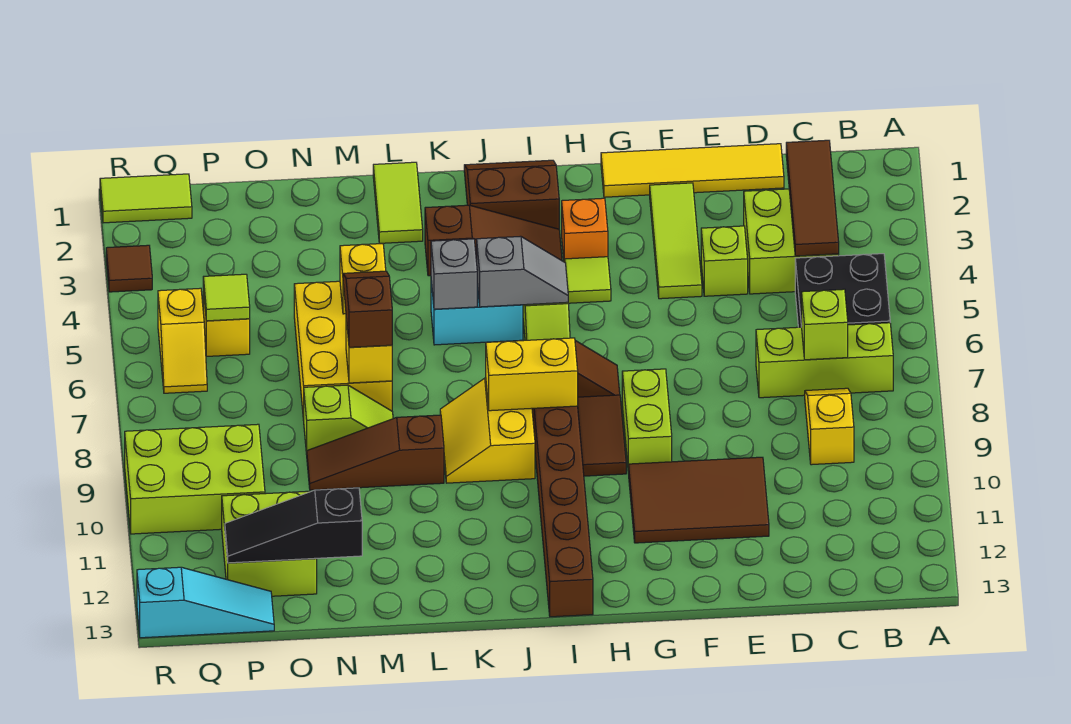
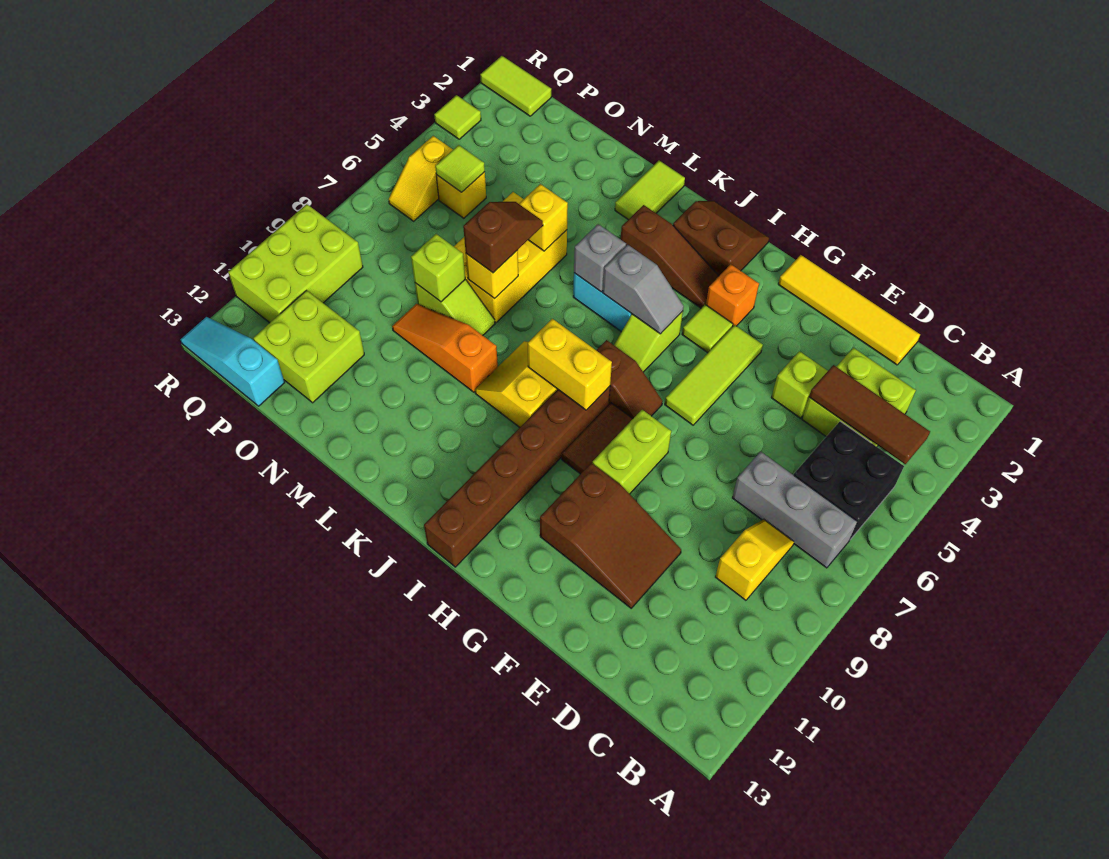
lime brick B7:D7 level 1 -> grey brick B7:D7 level 1
brown tile C2:C4 level 2 -> brown tile B4:D4 level 2
lime brick C7 level 2 -> lime brick N8 level 2
brown tile E10:G11 level 1 -> brown slope E10:G11 level 1 top G
lime tile F2:F4 level 1 -> lime tile G4:G6 level 1
brown slope L9:N9 level 1 top L -> orange slope L9:N9 level 1 top L
black slope N12:P12 level 2 top N -> none
lime brick P9:R10 level 1 -> lime brick Q9:R11 level 1
cyan slope P13:R13 level 1 top R -> cyan slope P13:R13 level 1 top P
brown tile R3 level 1 -> lime tile R3 level 1

